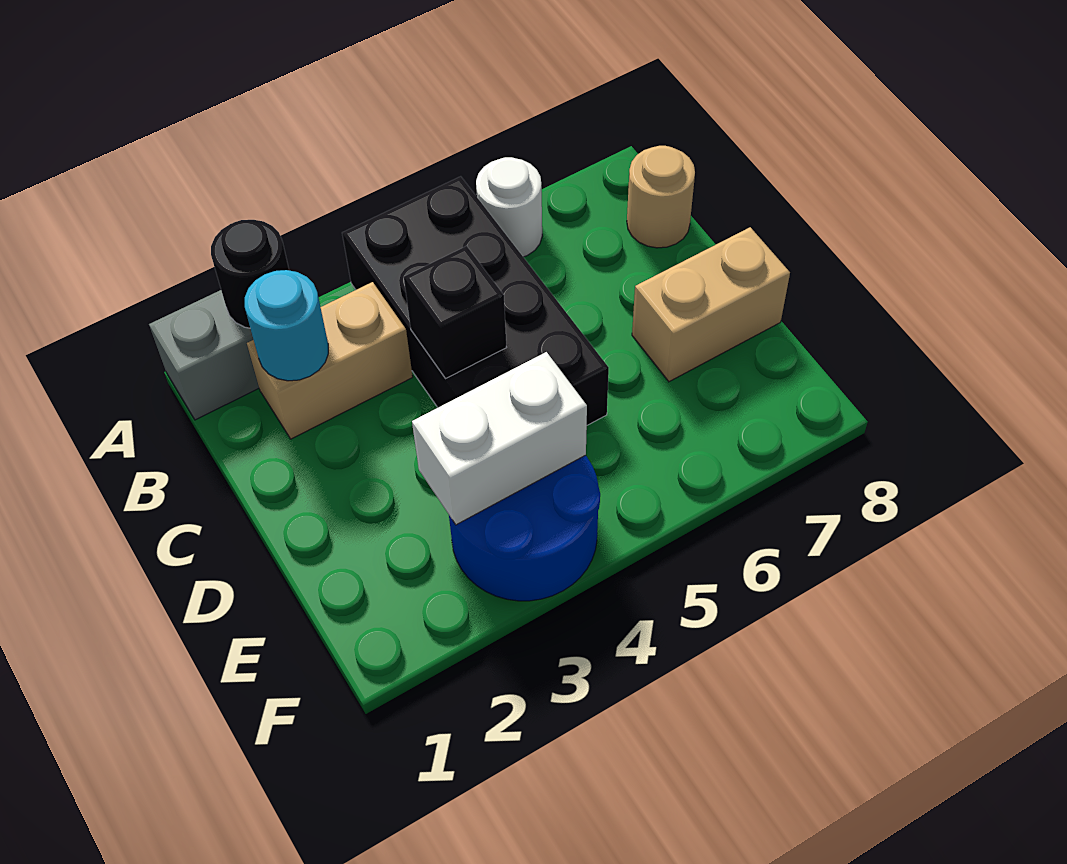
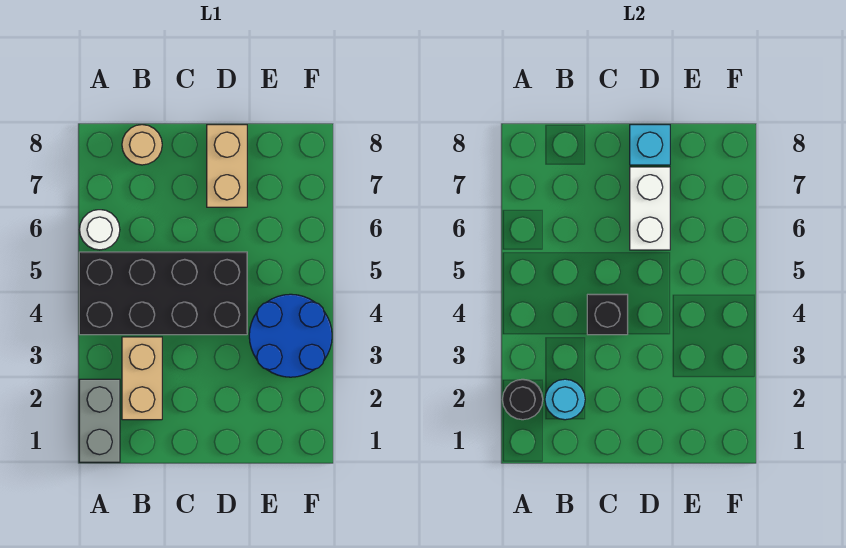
none -> cyan brick D8 level 2
white brick E3:E4 level 2 -> white brick D6:D7 level 2

